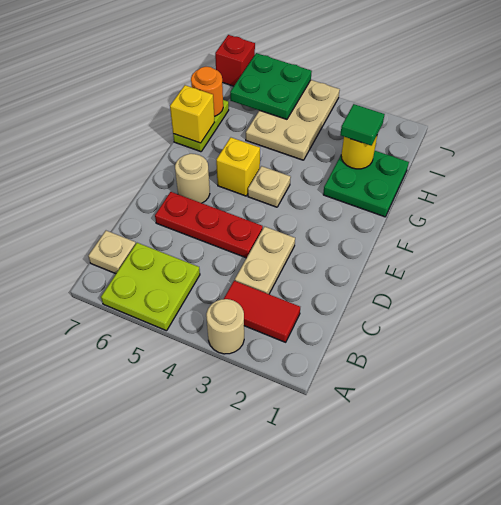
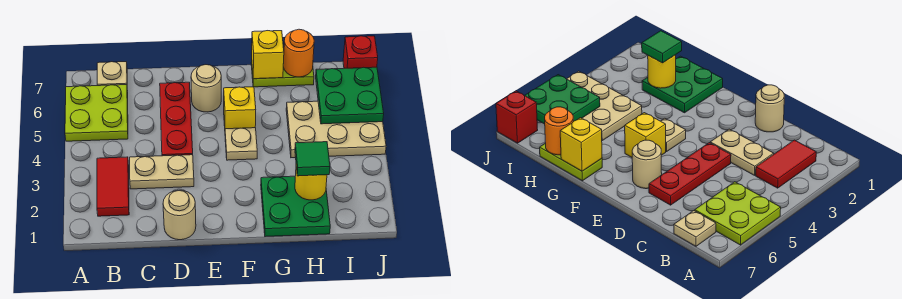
tan round brick A3 level 1 -> tan round brick D1 level 1

